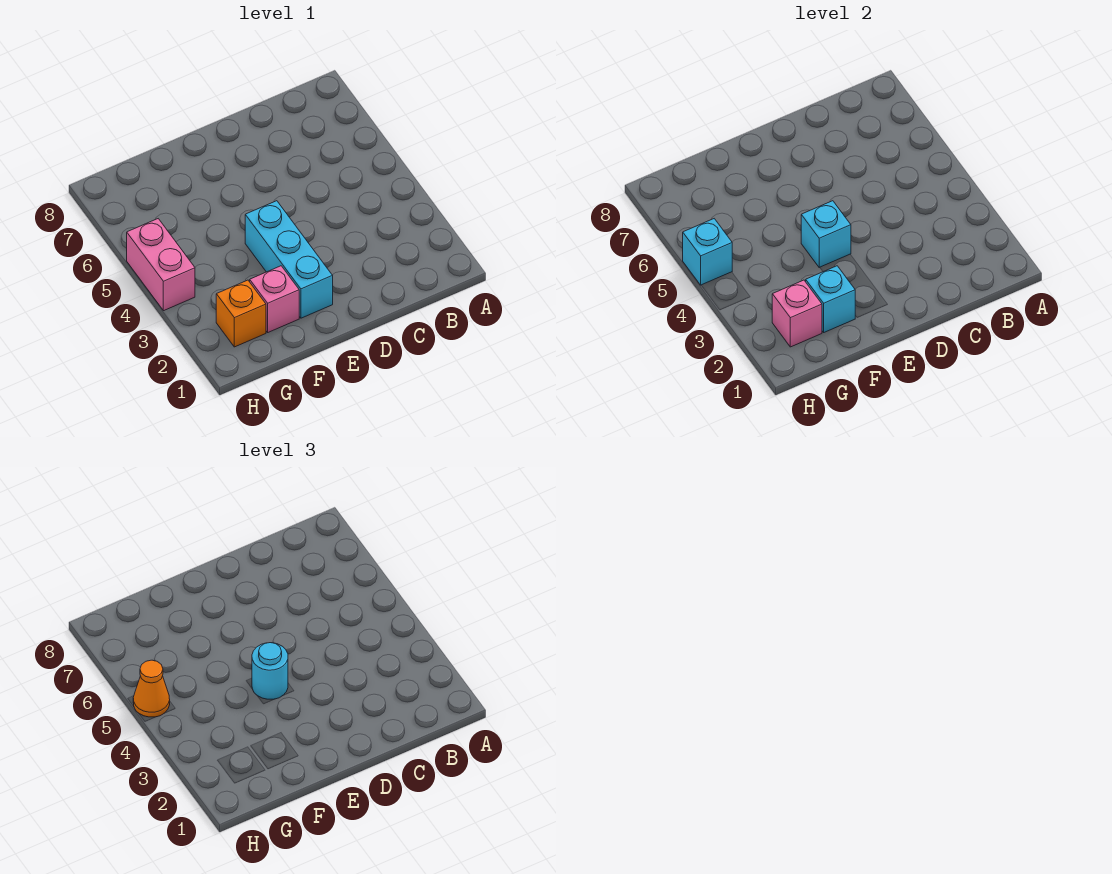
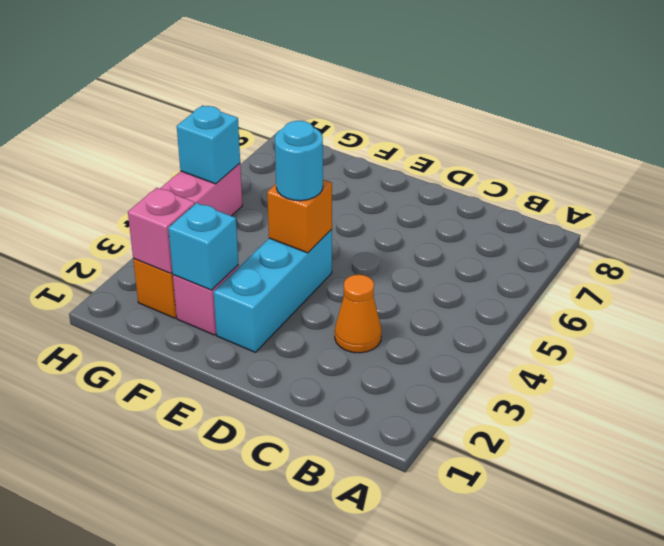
cyan brick E4 level 2 -> orange brick E4 level 2
orange cone H5 level 3 -> orange cone C3 level 1

